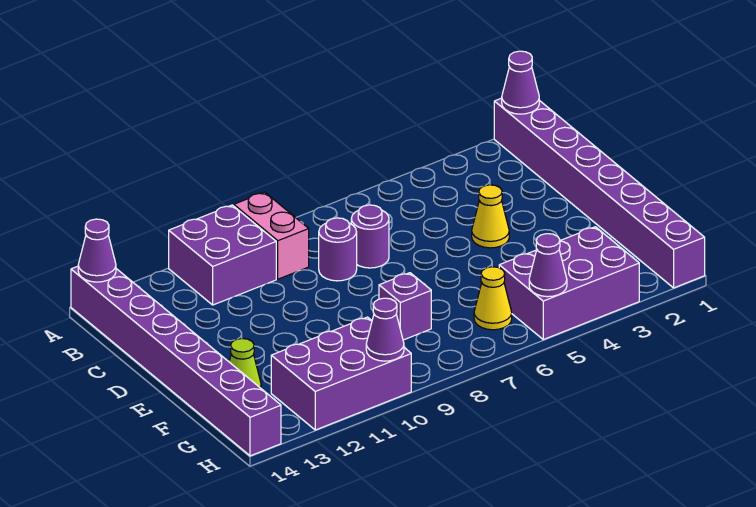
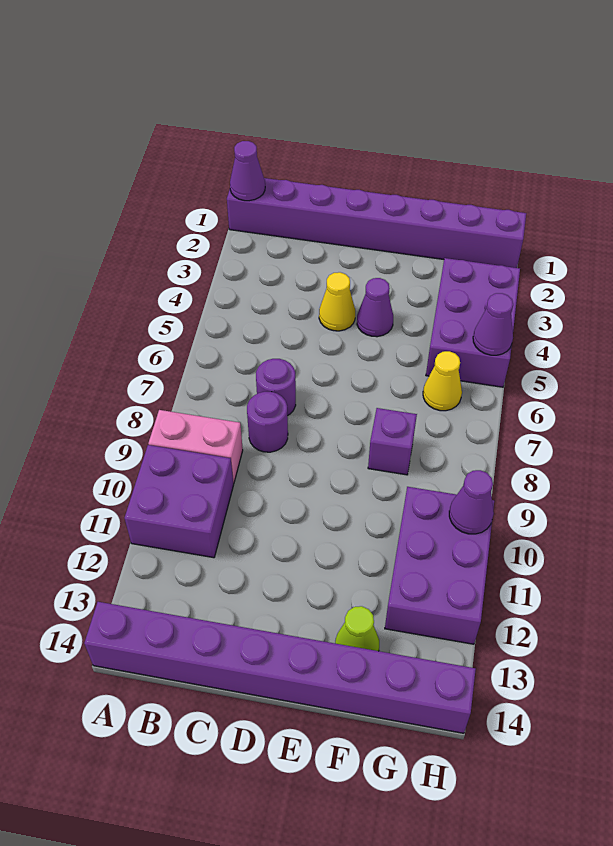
purple cone A14 level 2 -> purple cone E4 level 1

